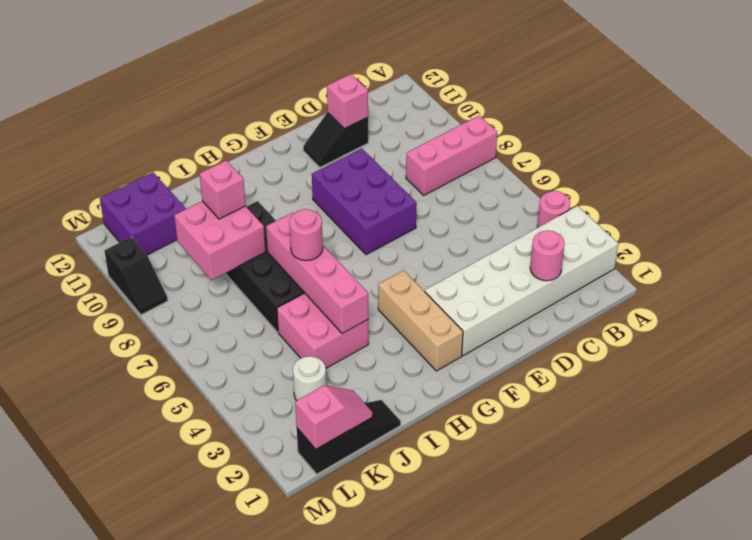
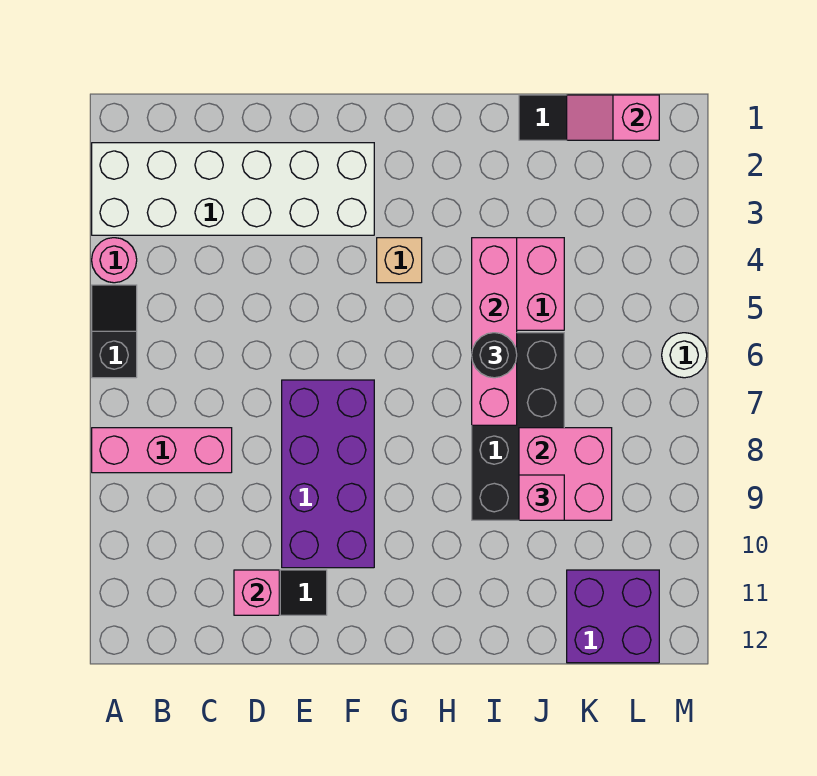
pink round brick C2 level 2 -> none
purple brick E7:F9 level 1 -> purple brick E7:F10 level 1
tan brick G2:G4 level 1 -> tan brick G4 level 1
pink round brick I6 level 3 -> black round brick I6 level 3
white round brick K3 level 1 -> white round brick M6 level 1
black slope M9:M10 level 1 top 10 -> black slope A5:A6 level 1 top 6

